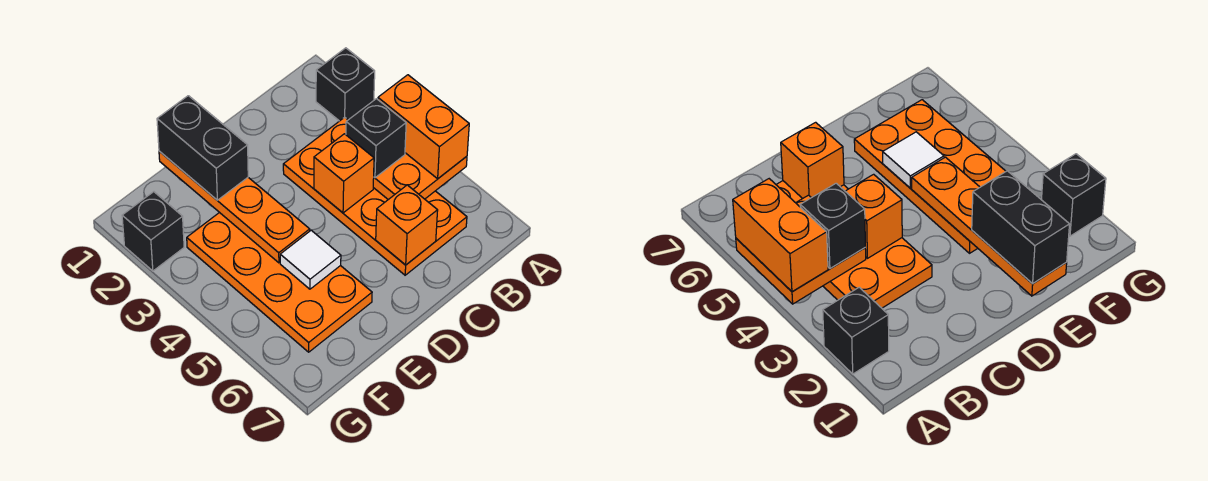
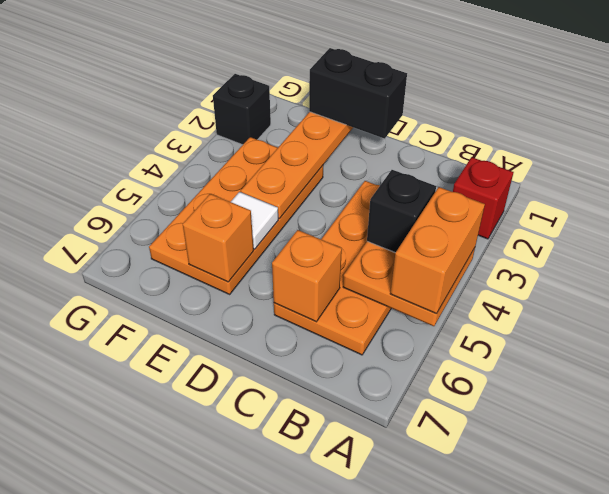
black brick A2 level 1 -> red brick A2 level 1
orange brick C4 level 2 -> orange brick E6 level 2
black brick E1:E2 level 3 -> black brick D1:E1 level 3

